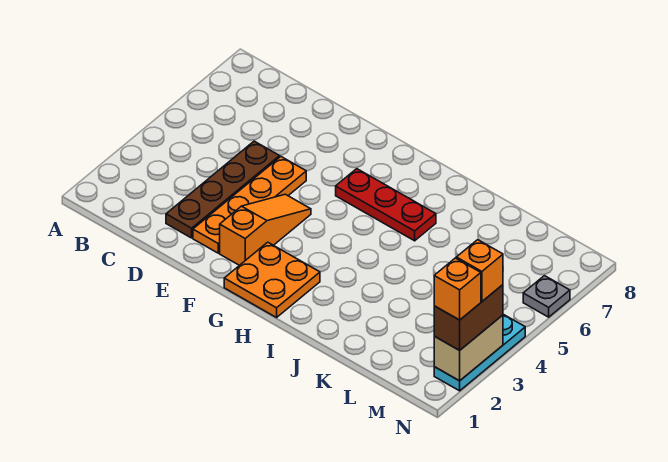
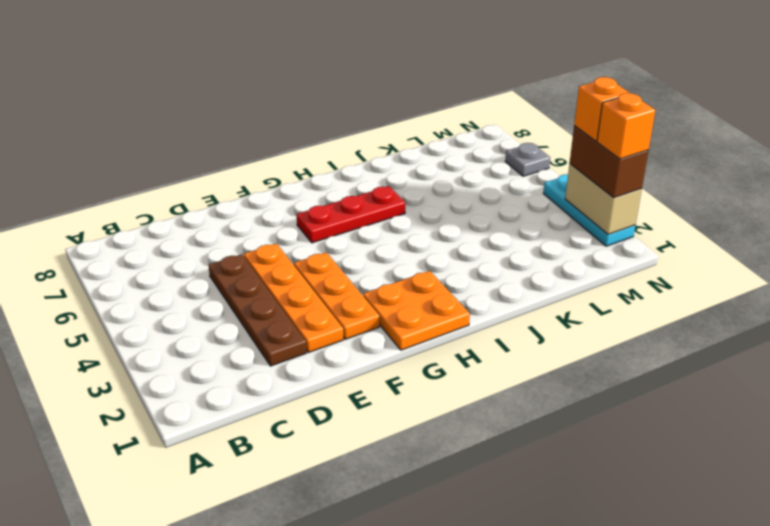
orange slope F2:F4 level 1 top 2 -> orange plate F2:F4 level 1

